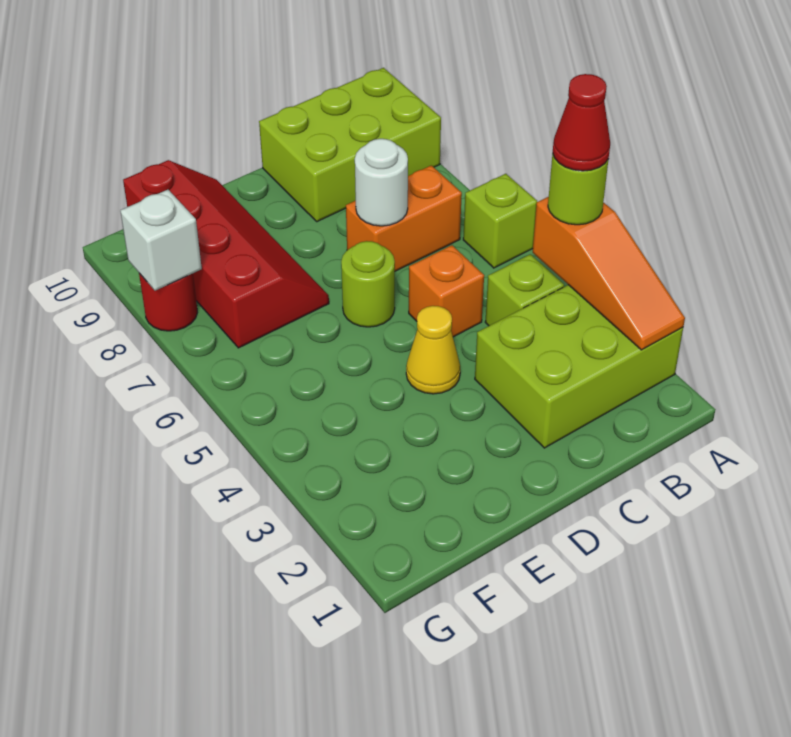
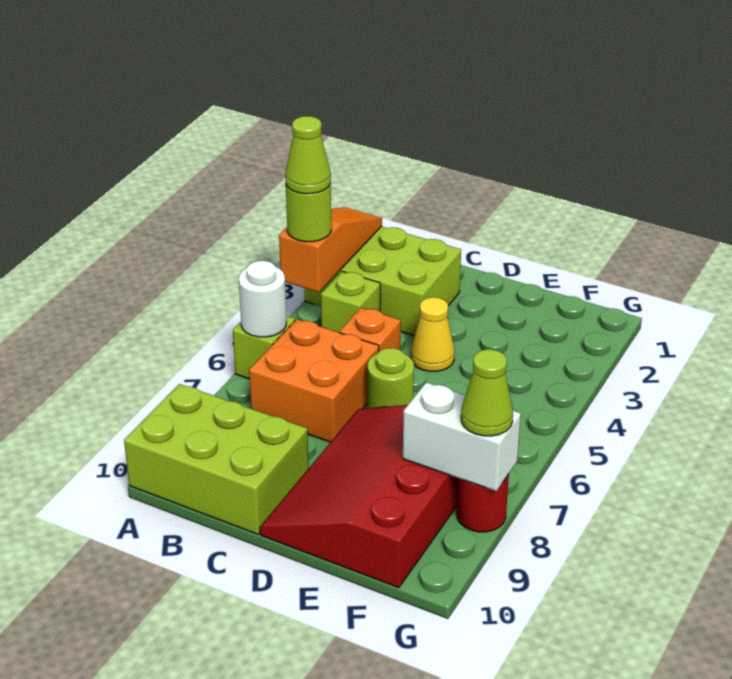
red cone A4 level 4 -> lime cone A4 level 4
orange brick B7:C7 level 1 -> orange brick B6:C7 level 1
white round brick C7 level 2 -> white round brick A6 level 2
red slope E7:F10 level 1 top F -> red slope D7:F10 level 1 top F
white brick G8 level 2 -> white brick F8:G8 level 2
none -> lime cone G8 level 3

